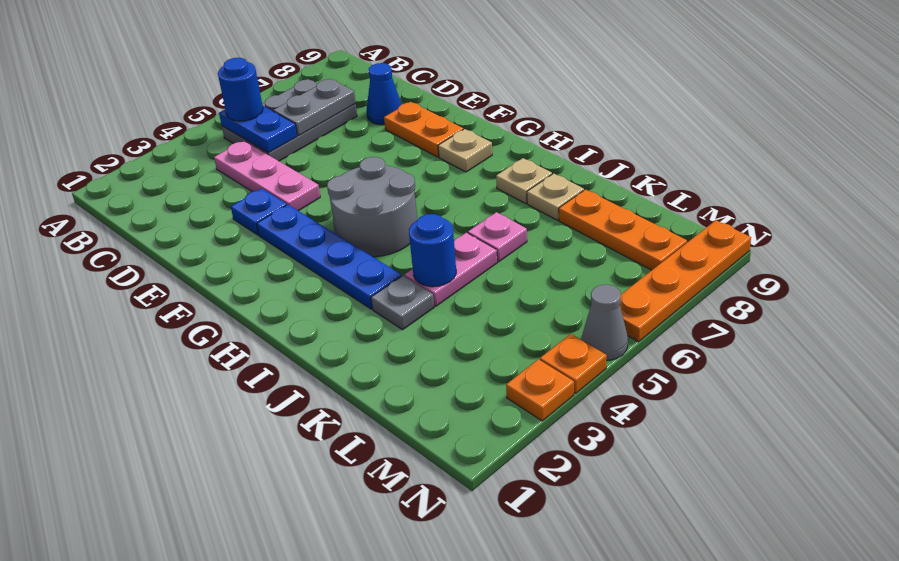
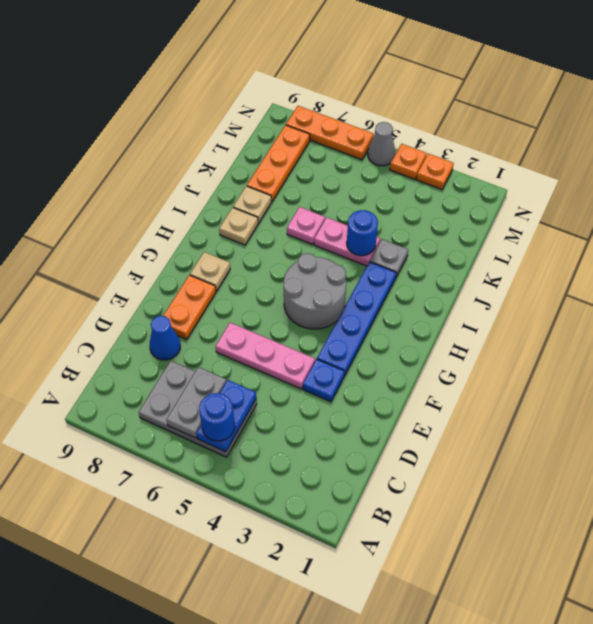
pink plate C4:E4 level 1 -> pink plate E4:E6 level 1
grey plate C6:C7 level 2 -> grey plate B6:C6 level 2
orange plate N6:N9 level 1 -> orange plate N6:N8 level 1

